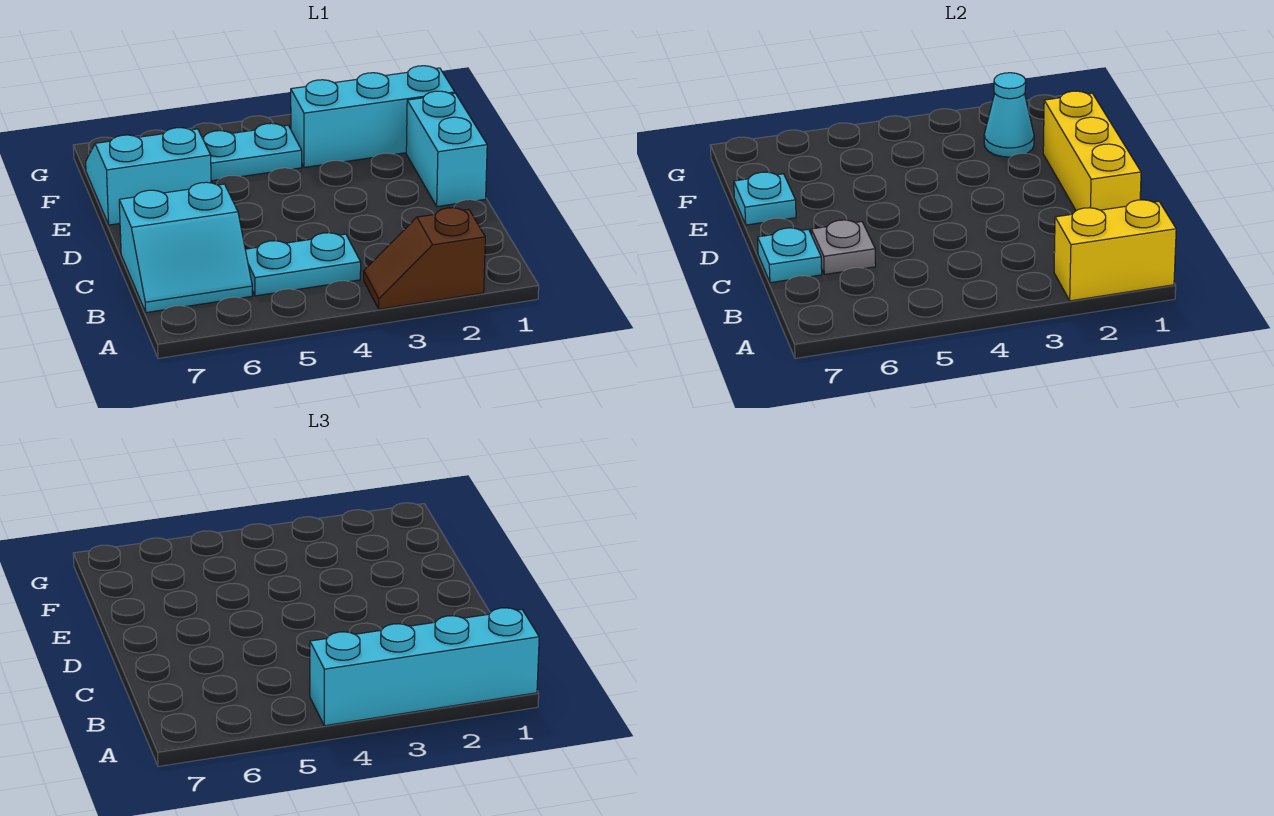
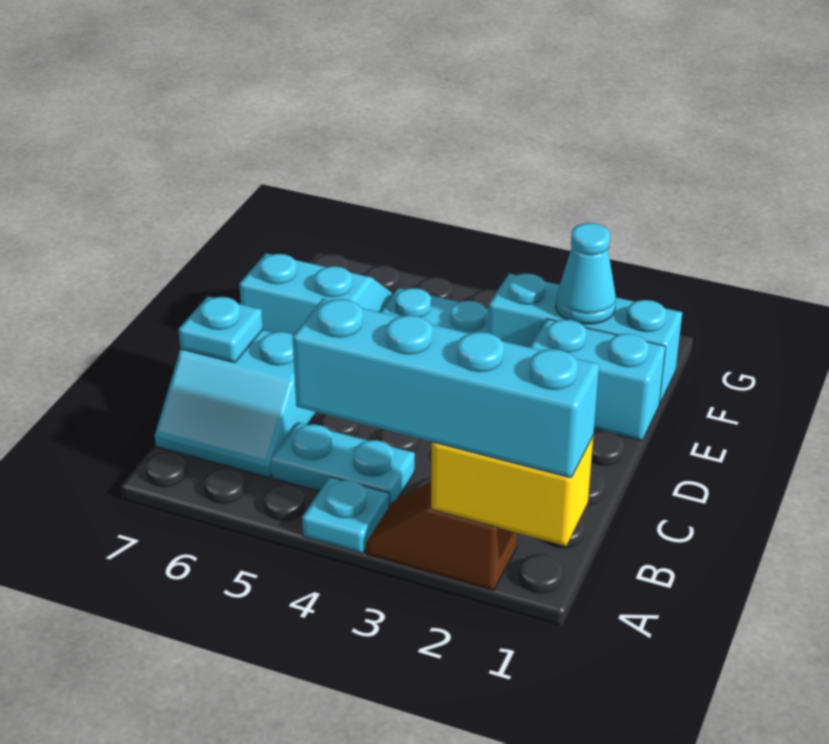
yellow brick C1:E1 level 2 -> none
grey plate C6 level 2 -> none
cyan brick D1:E1 level 1 -> cyan brick E1:E2 level 1
cyan plate E7 level 2 -> cyan plate A4 level 1

